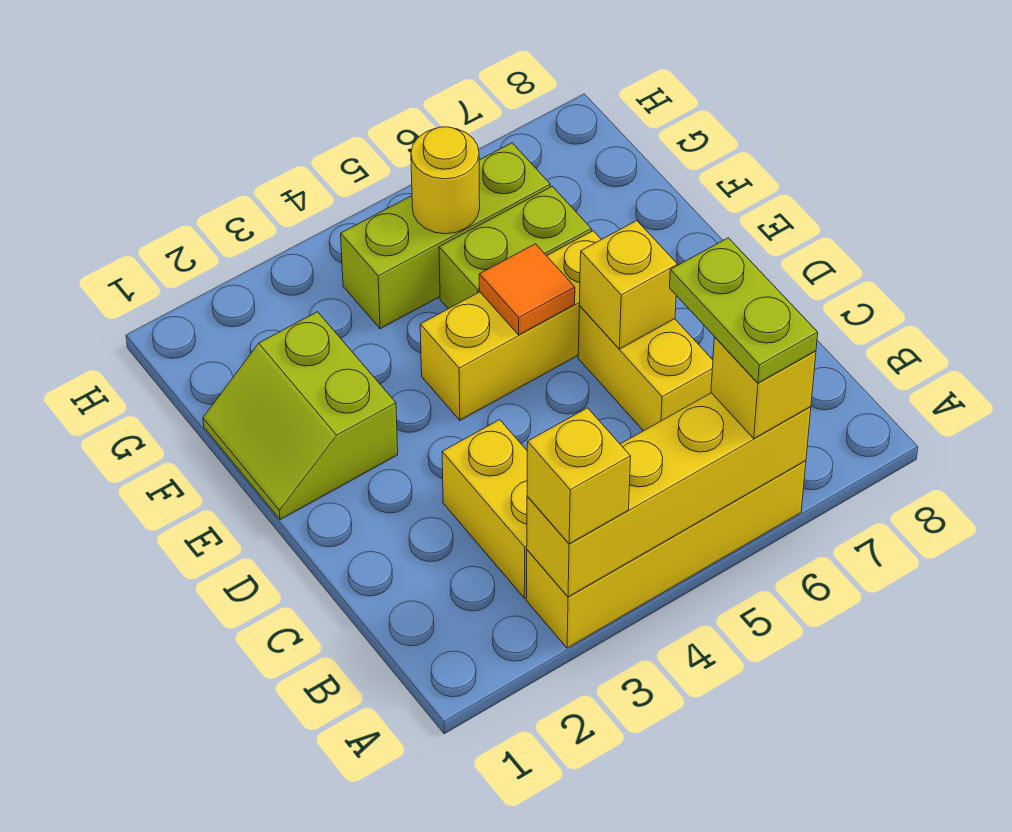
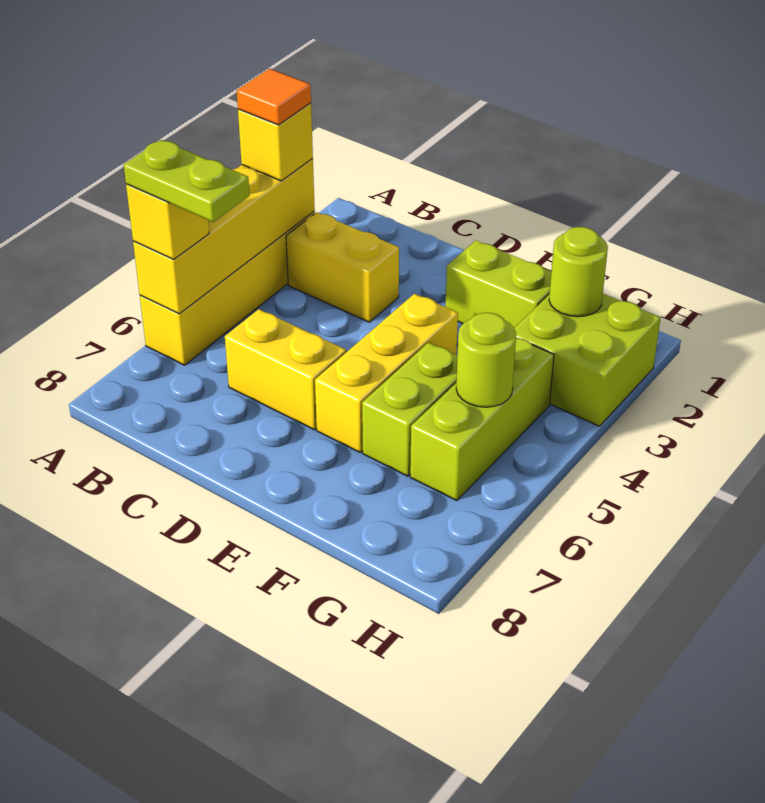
yellow brick D6 level 2 -> none
orange tile E5 level 2 -> orange tile A3 level 4
none -> lime brick G2:H3 level 1
none -> lime round brick G2 level 2
yellow round brick G5 level 2 -> lime round brick G5 level 2

